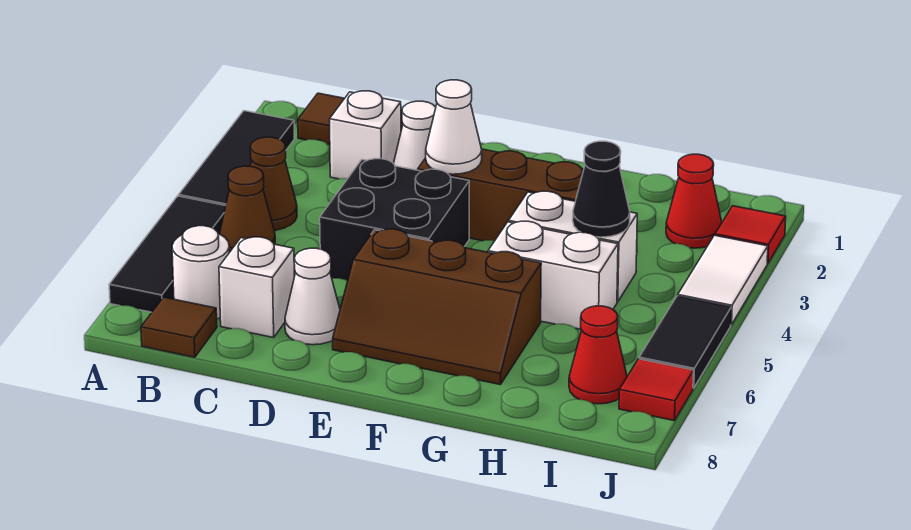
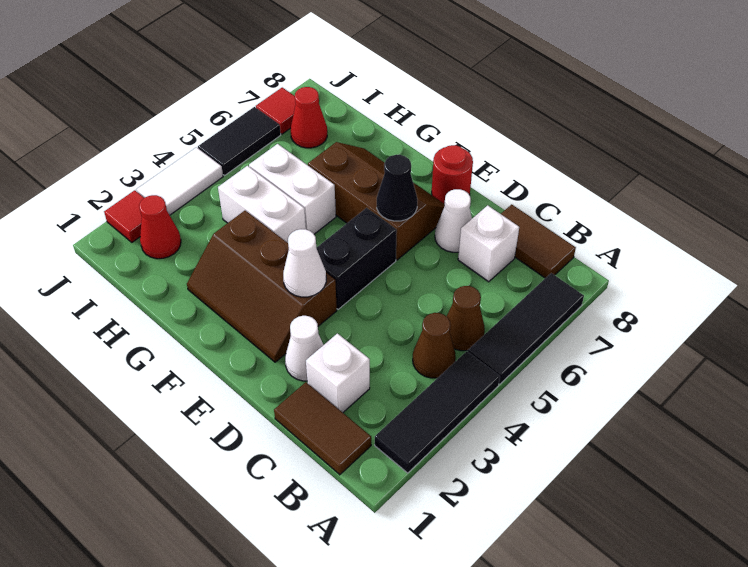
white round brick B7 level 1 -> none
brown tile B8 level 1 -> brown tile B8:C8 level 1
black brick D4:E5 level 1 -> black brick E4:E5 level 1
none -> red round brick E8 level 1
black cone H4 level 2 -> black cone E6 level 2

